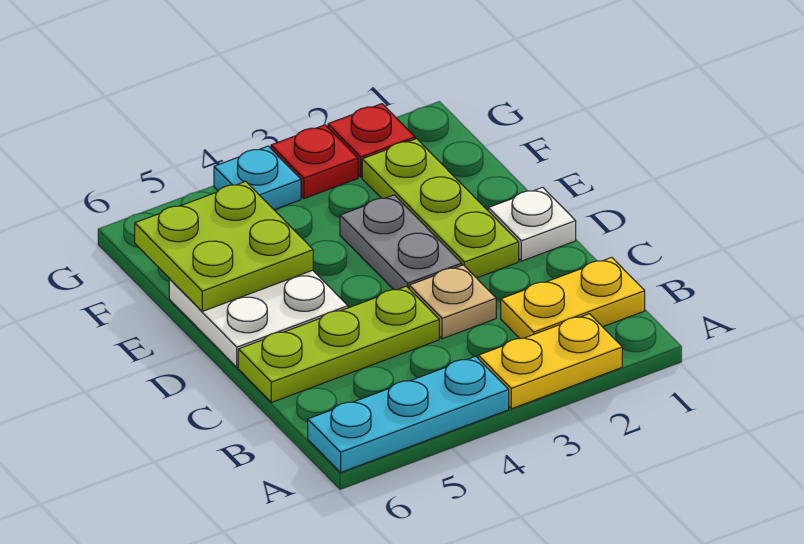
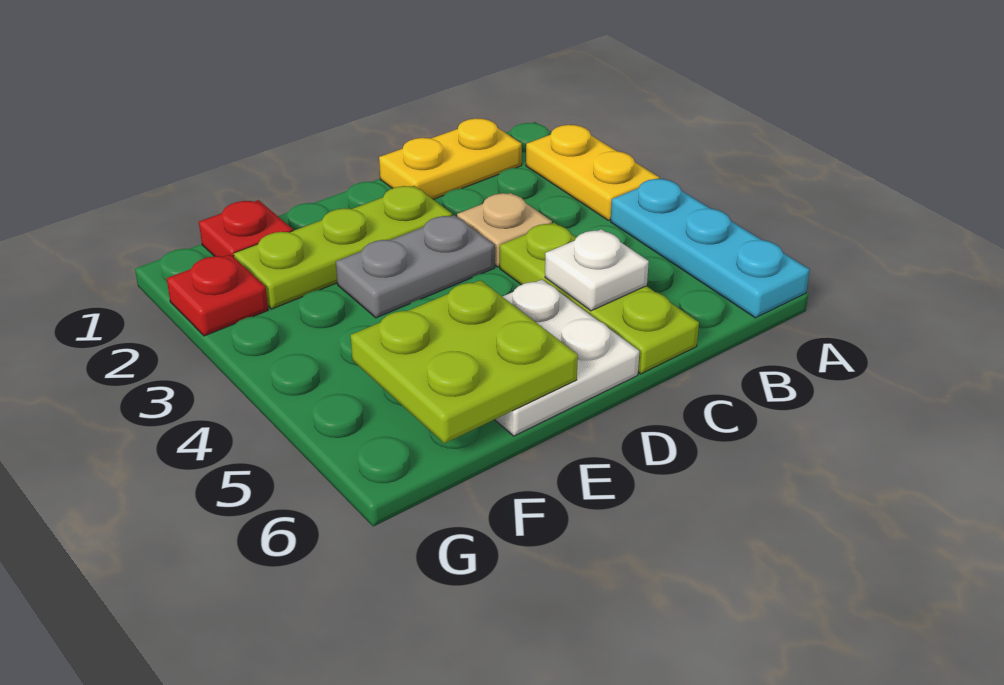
yellow plate B1:B2 level 1 -> yellow plate B1:C1 level 1
white plate D1 level 1 -> white plate C5 level 2
red plate G3 level 1 -> red plate F1 level 1
cyan plate G4 level 1 -> none

